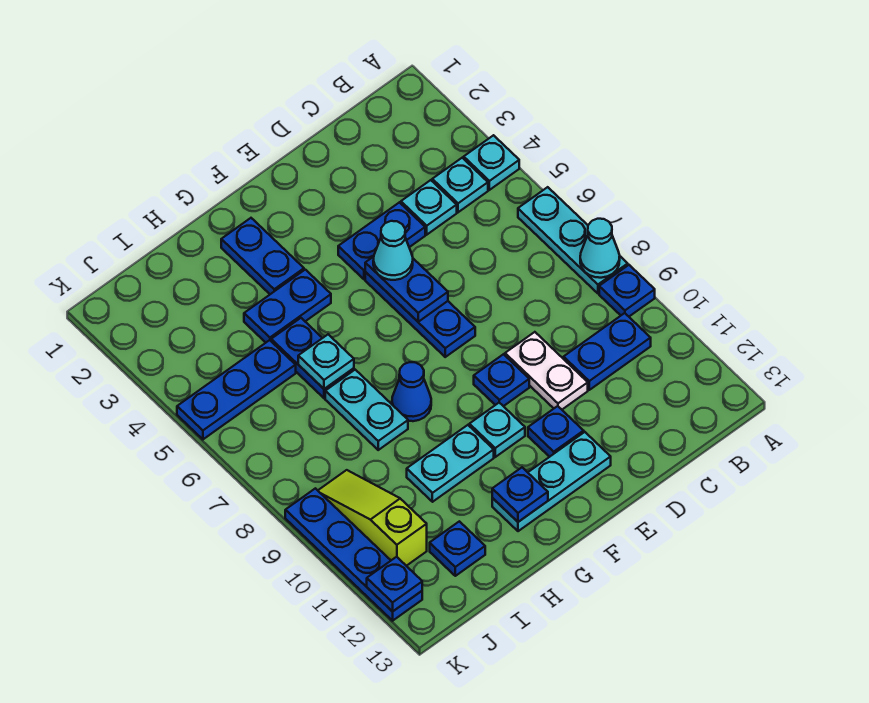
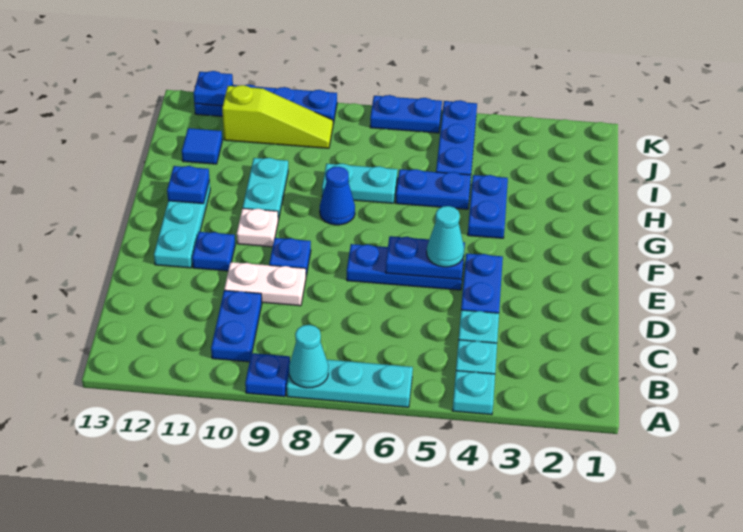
cyan plate F10 level 1 -> white plate F10 level 1
blue plate G2:G3 level 1 -> blue plate K6:K7 level 1
cyan plate H6 level 2 -> none
blue plate I12 level 1 -> blue tile I12 level 1

